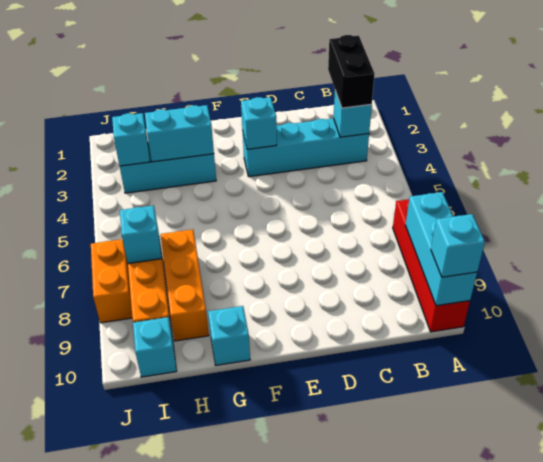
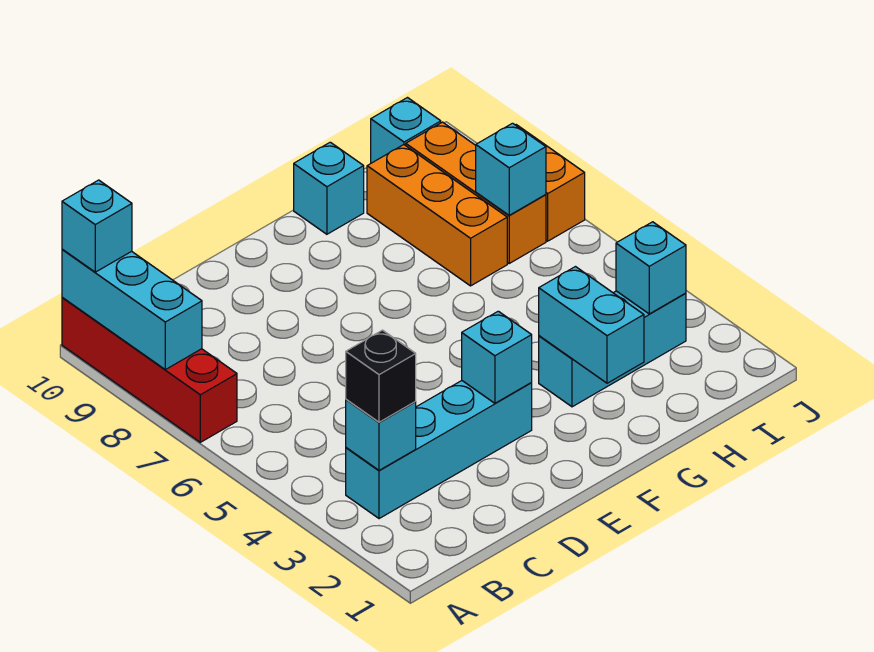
black brick B2:B3 level 3 -> black brick B3 level 3
cyan brick G3:H3 level 2 -> cyan brick G2:G3 level 2

